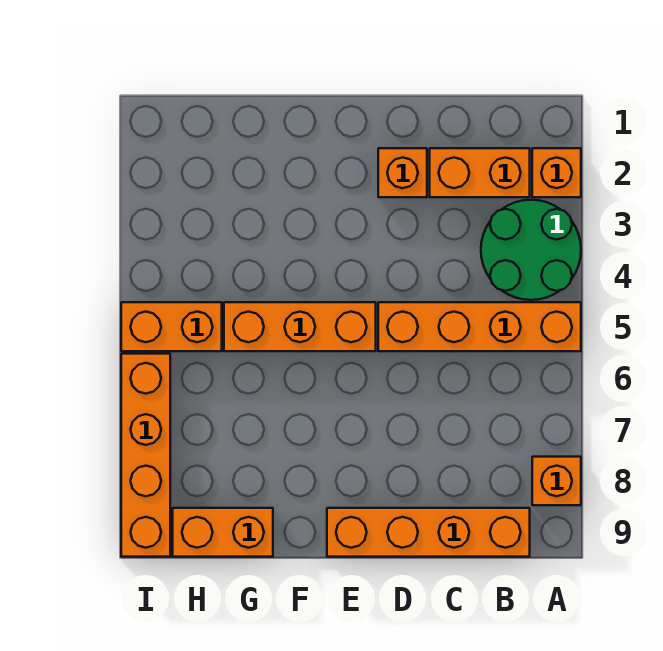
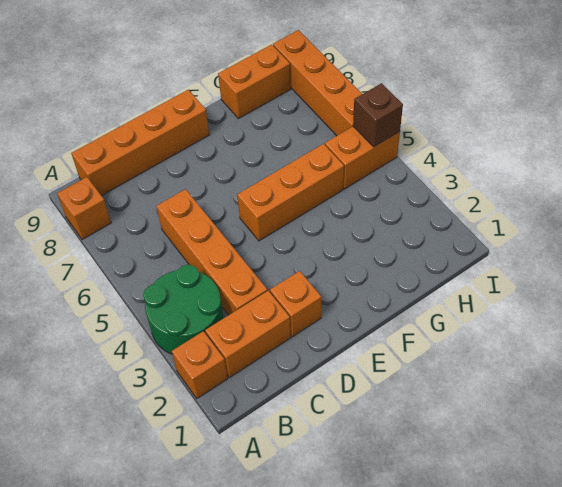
orange brick A5:D5 level 1 -> orange brick C3:C6 level 1
none -> brown brick I5 level 2

